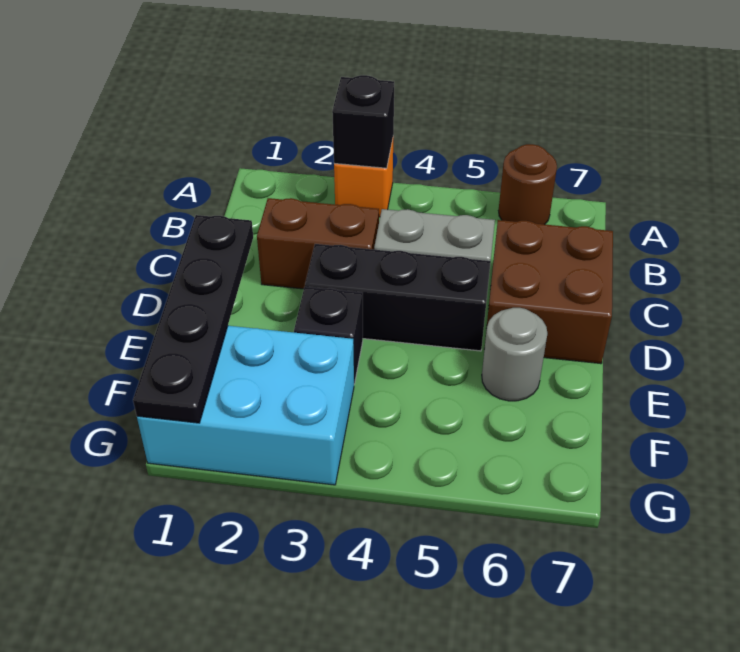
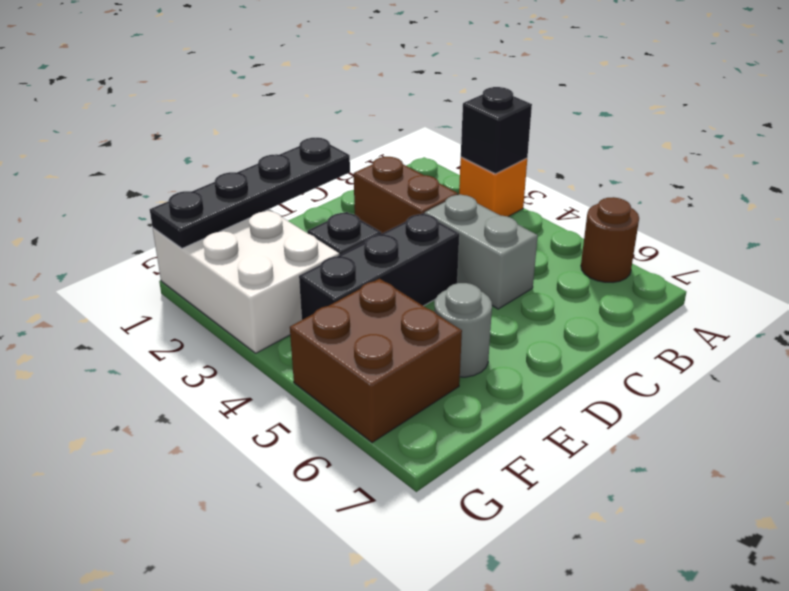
brown brick C6:D7 level 1 -> brown brick F5:G6 level 1
black brick D3:D5 level 1 -> black brick D4:F4 level 1
cyan brick F1:G3 level 1 -> white brick F1:G3 level 1

